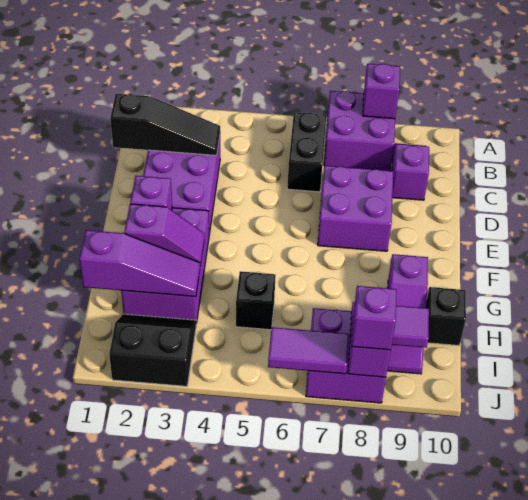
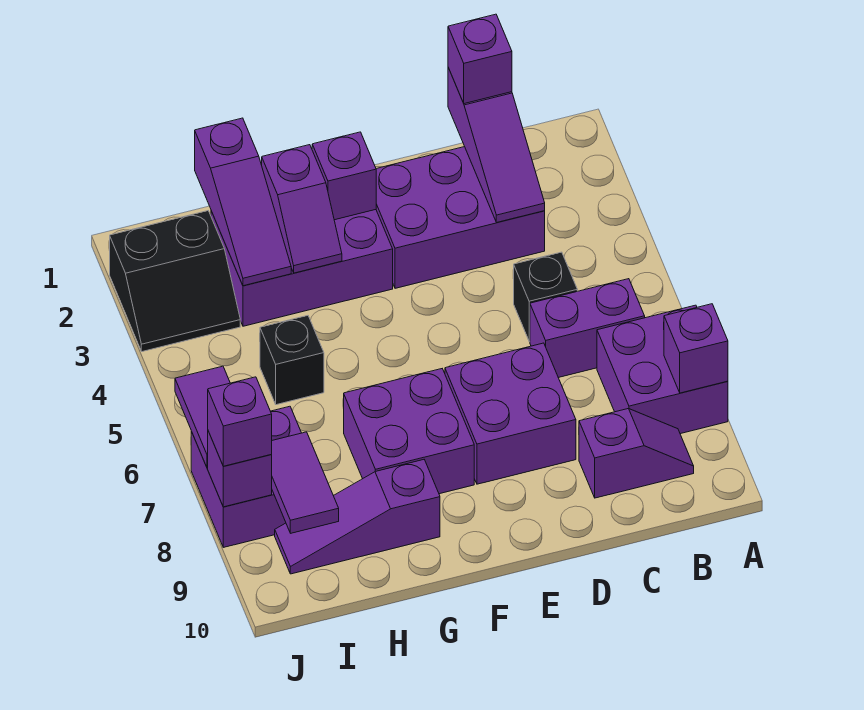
black brick B6:C6 level 1 -> purple brick B6:C6 level 1
black slope C1:C3 level 2 top 1 -> purple slope C1:C3 level 2 top 1
none -> purple brick C1 level 3
none -> purple brick F7:G8 level 1
black brick H10 level 1 -> black brick C5 level 1
black slope I2:J3 level 1 top J -> black slope I2:J3 level 1 top 2

